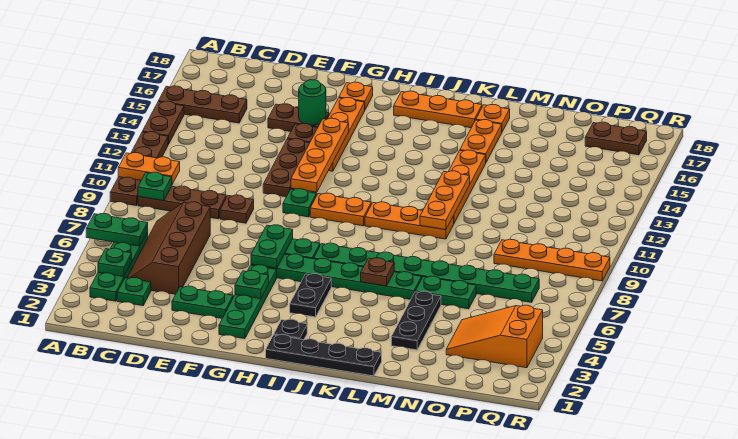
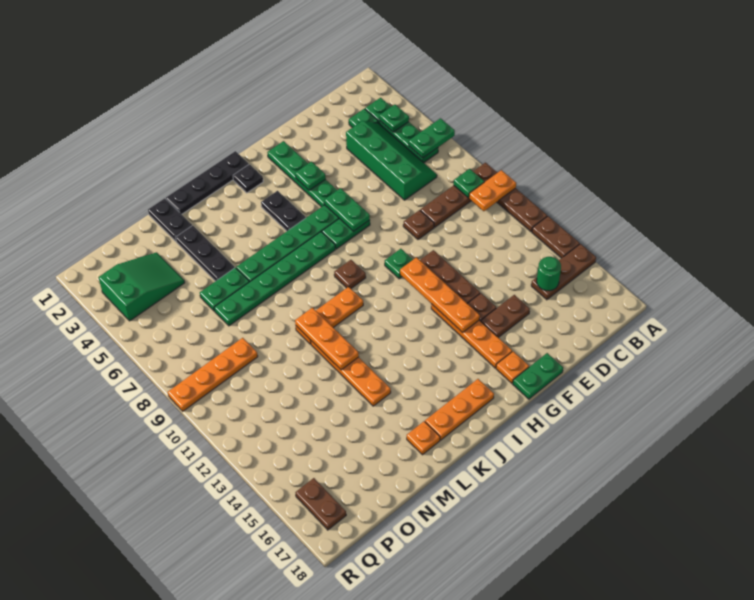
brown slope C4:D7 level 1 top D -> green slope C4:D7 level 1 top D
green plate E3:F3 level 1 -> green plate F18:G18 level 1
green round brick F15 level 2 -> green round brick C15 level 2
orange plate H10:I10 level 1 -> none
green plate I7:P7 level 1 -> green plate I7:N7 level 1
brown plate K6 level 2 -> brown plate I9 level 1
orange plate L15:L16 level 1 -> none
none -> black plate M1:M2 level 1
orange slope O3:Q4 level 1 top Q -> green slope O3:Q4 level 1 top Q
brown plate P17:Q17 level 1 -> brown plate Q16:Q17 level 1

